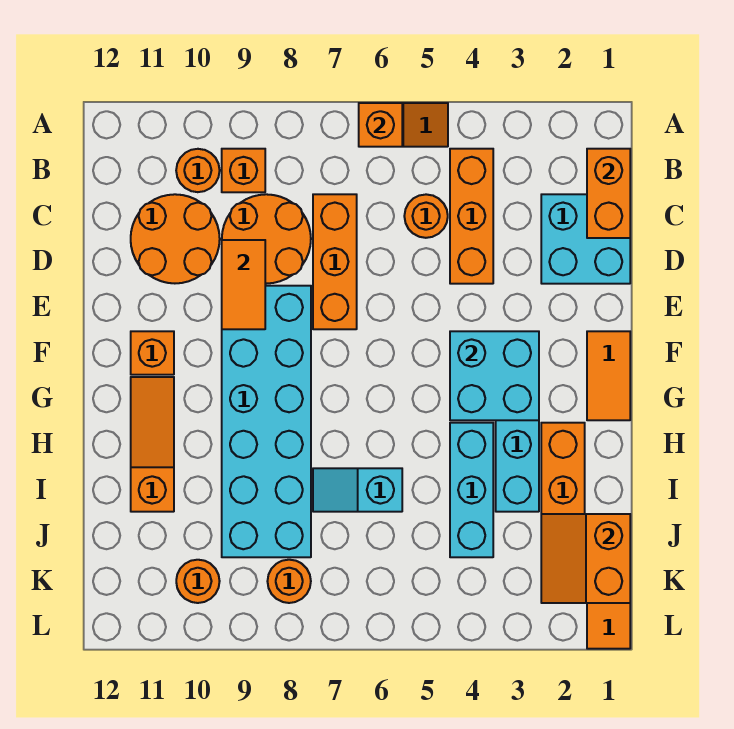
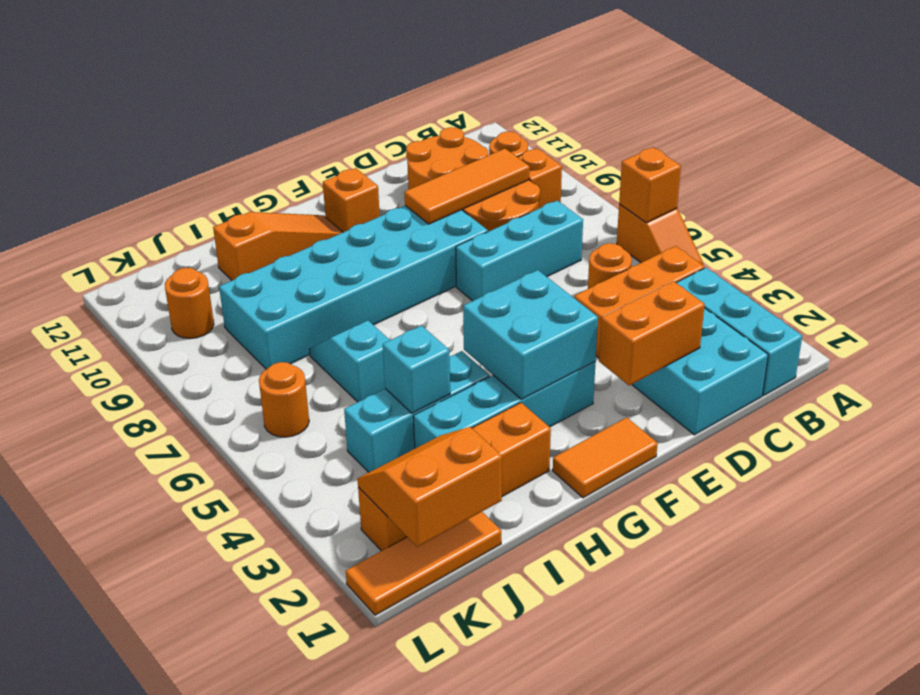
none -> cyan brick B1:B3 level 1
orange brick B1:C1 level 2 -> orange brick D2:E2 level 2
orange brick C7:E7 level 1 -> cyan brick C7:E7 level 1
orange tile D9:E9 level 2 -> orange tile C9:E9 level 2
none -> cyan brick I4 level 2
orange round brick K8 level 1 -> orange round brick K6 level 1

